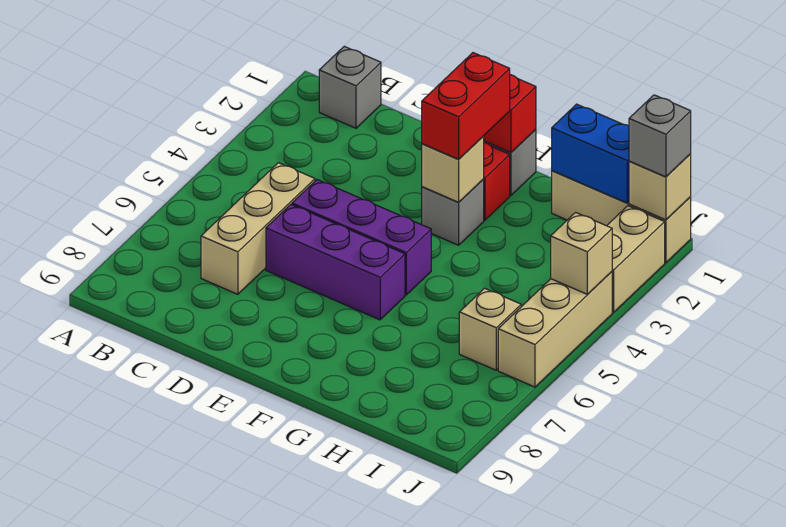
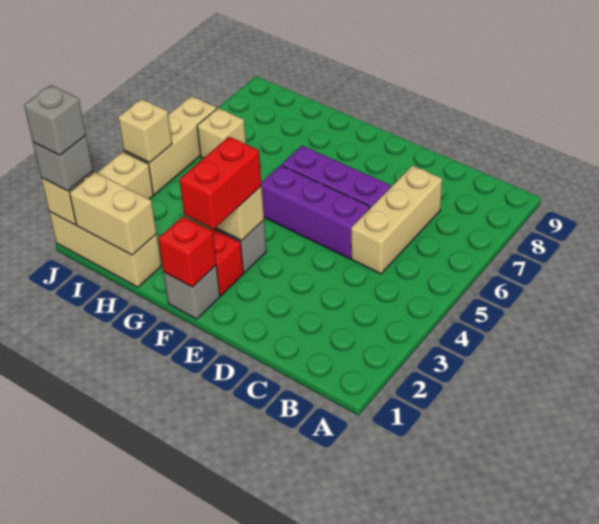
grey brick B1 level 1 -> grey brick J1 level 4
blue brick H1:I1 level 2 -> tan brick H1:I1 level 2

